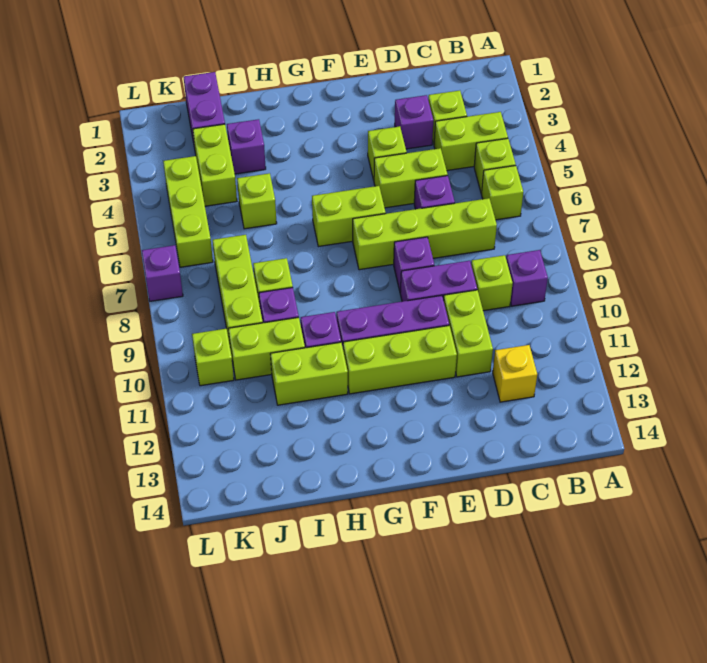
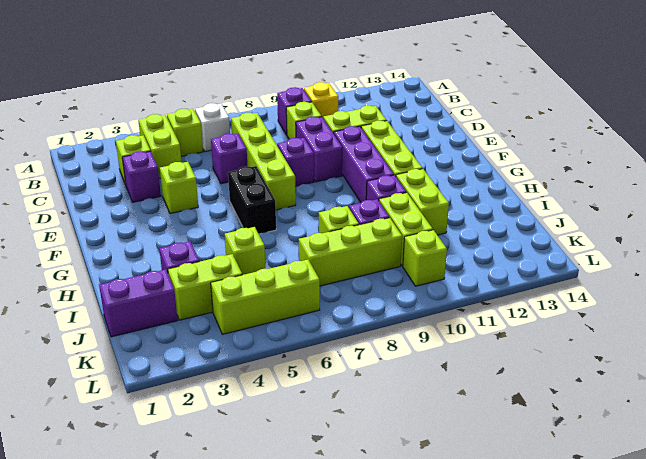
lime brick B6 level 1 -> white brick B6 level 1
yellow brick C12 level 1 -> yellow brick B10 level 1
lime brick D5:E5 level 1 -> none
lime brick F6:G6 level 1 -> black brick F6:G6 level 1
purple brick L7 level 1 -> none

